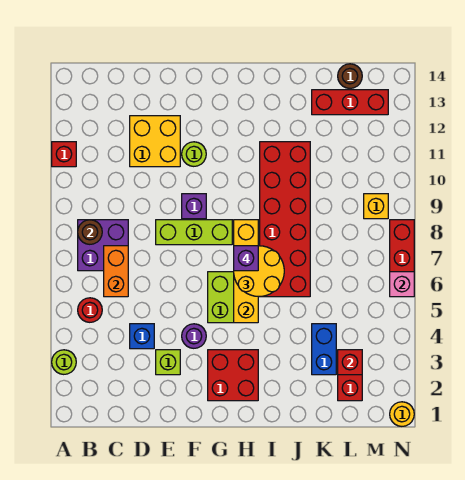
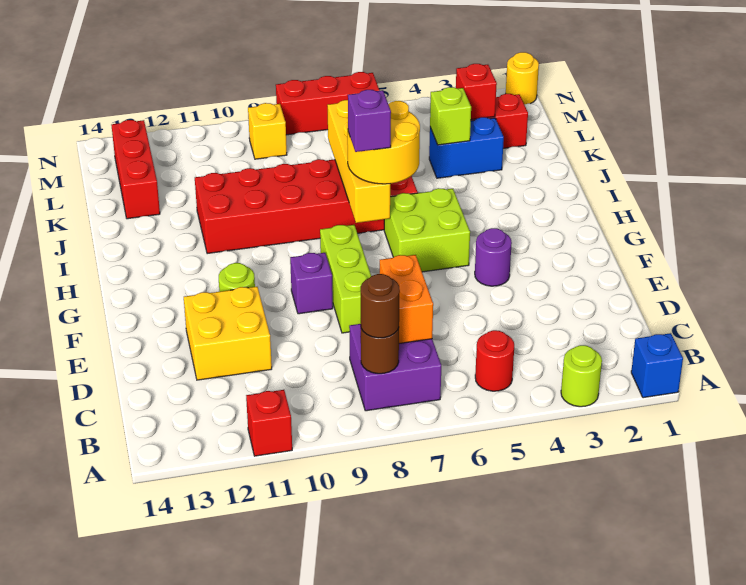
orange brick C6:C7 level 2 -> orange brick C7:D7 level 2
blue brick D4 level 1 -> blue brick A1 level 1
lime brick E3 level 1 -> lime brick K4 level 2
red brick G2:H3 level 1 -> none
yellow brick H5:H8 level 2 -> yellow brick H7:K7 level 2
brown round brick L14 level 1 -> brown round brick B8 level 3
pink brick N6 level 2 -> none

